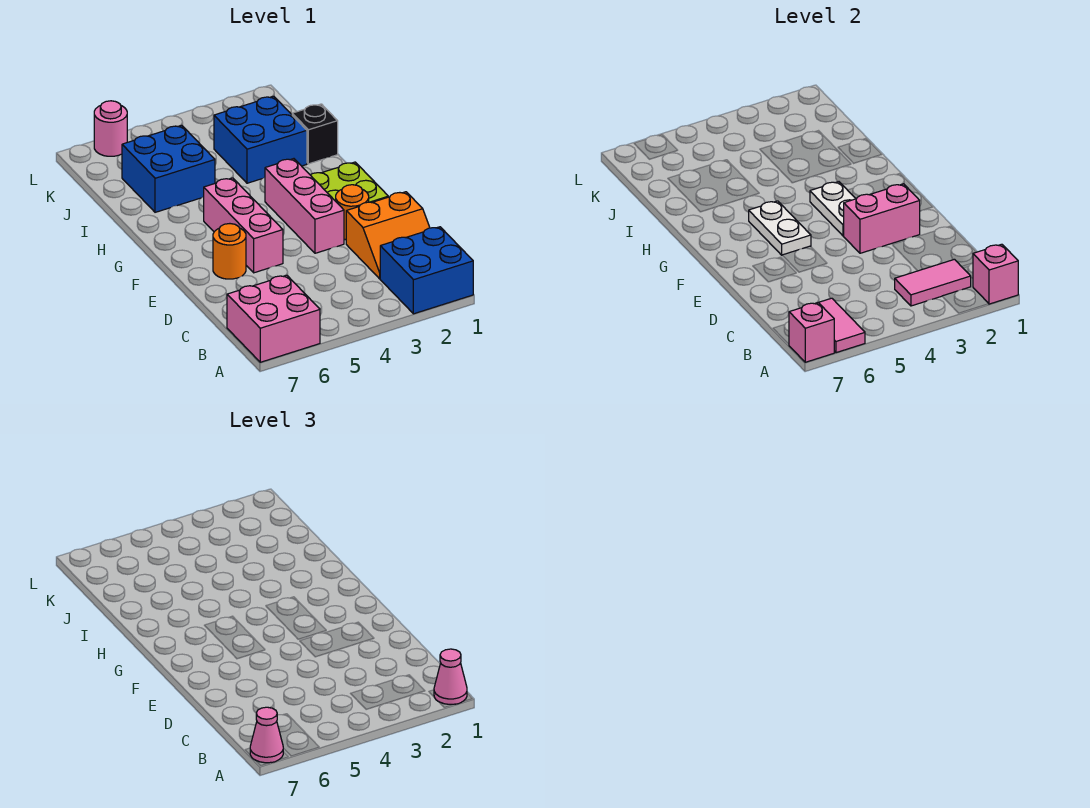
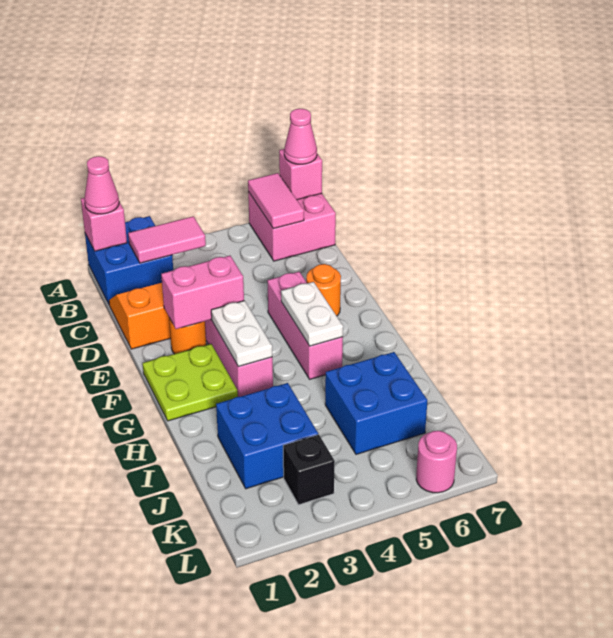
black brick I1 level 1 -> black brick K3 level 1

